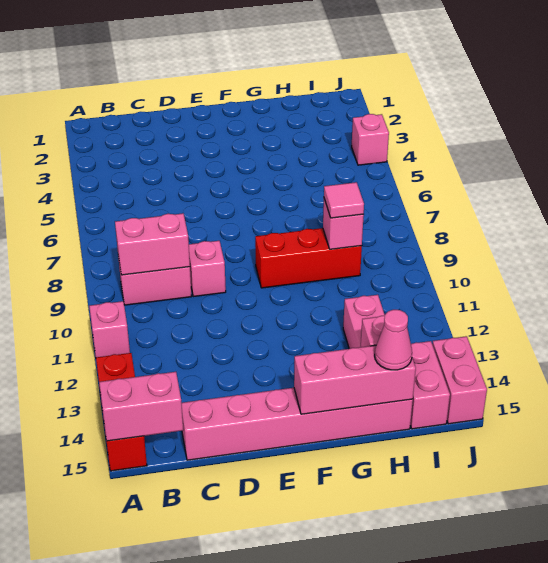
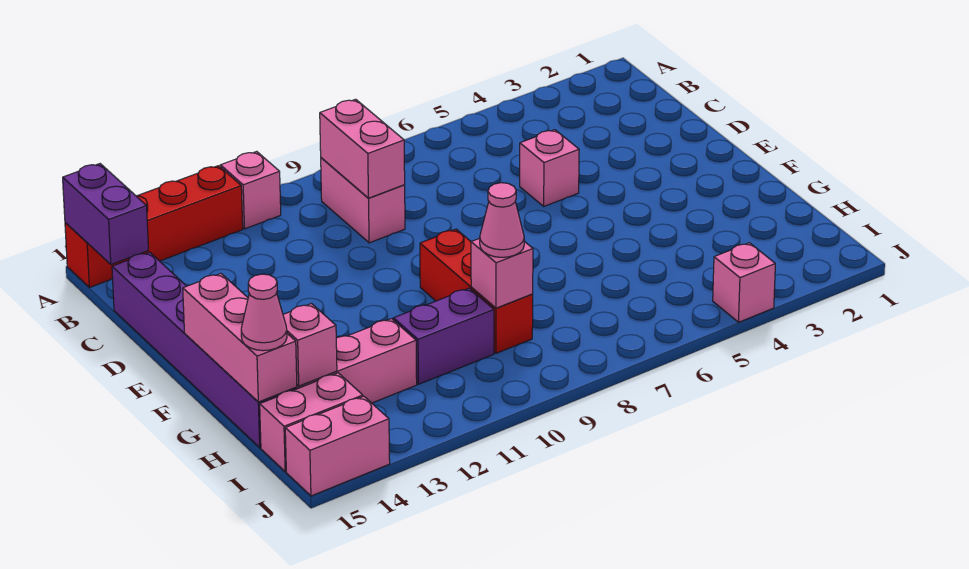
red brick A13:A15 level 1 -> red brick A12:A15 level 1
pink brick A15:B15 level 2 -> purple brick A15:B15 level 2
pink brick C15:H15 level 1 -> purple brick C15:H15 level 1
pink brick D9 level 1 -> pink brick D5 level 1
pink tile H9 level 3 -> pink cone H9 level 3
none -> purple brick H10:H11 level 1

